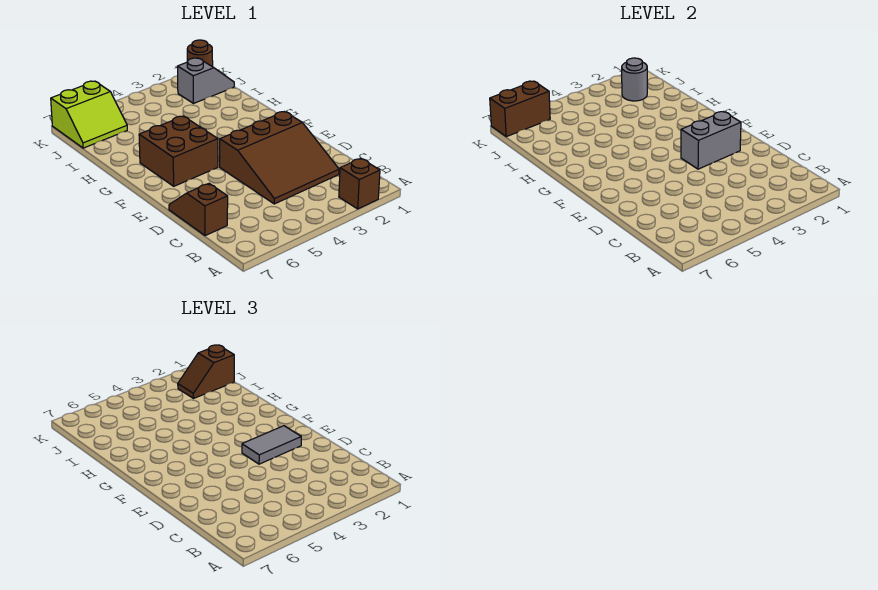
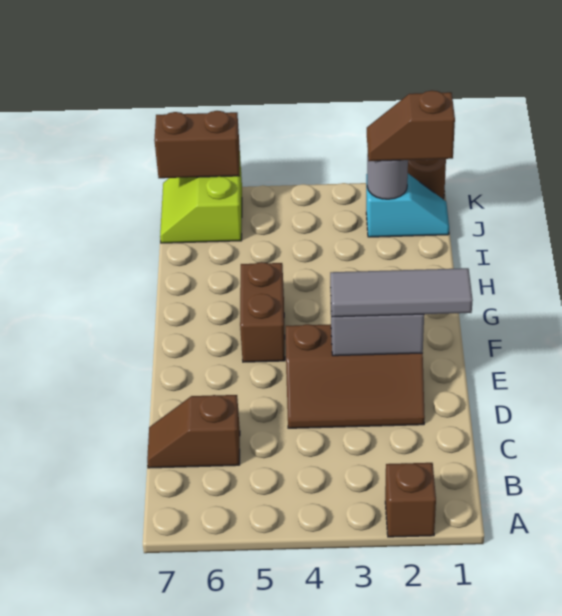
brown slope C2:E4 level 1 top E -> brown slope D2:E4 level 1 top E
brown slope C7:D7 level 1 top C -> brown slope C6:C7 level 1 top 6
grey tile E2:E3 level 3 -> grey tile E1:E3 level 3
brown brick F5:G6 level 1 -> brown brick F5:G5 level 1
grey slope J1:J2 level 1 top 2 -> cyan slope J1:J2 level 1 top 2
lime slope J6:K7 level 1 top K -> lime slope J6:K7 level 1 top 6

